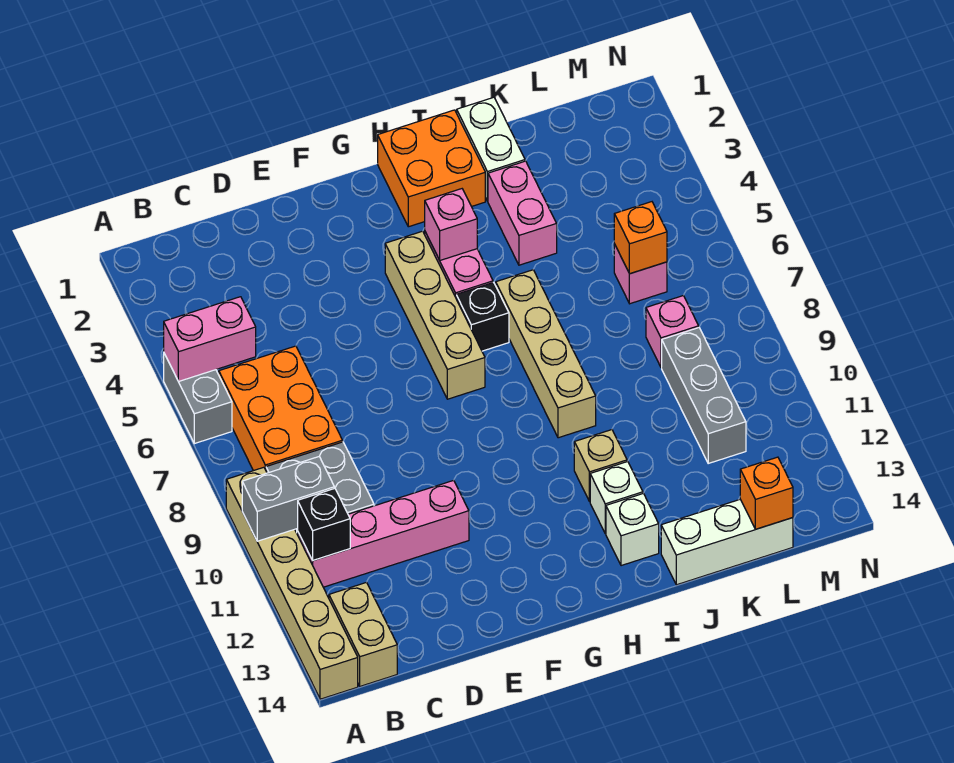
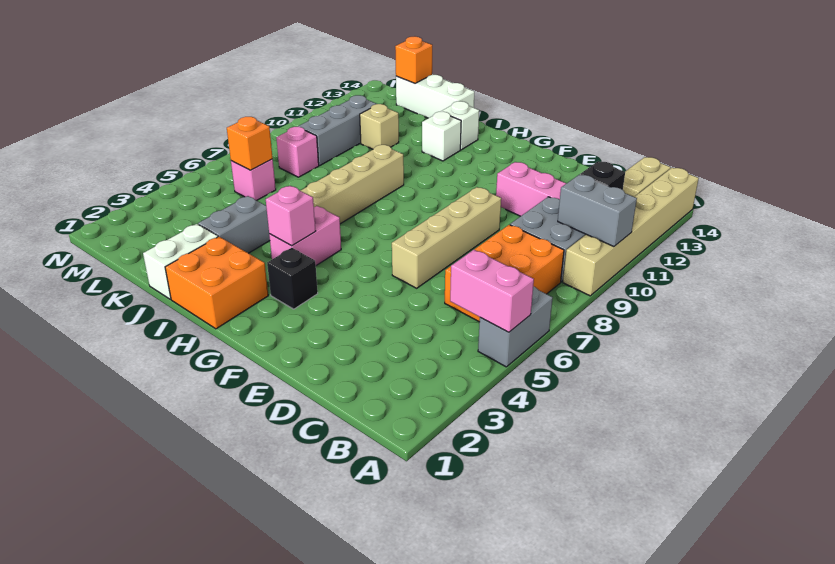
tan brick G4:G7 level 1 -> tan brick E6:E9 level 1
black brick H6 level 1 -> black brick G3 level 1
tan brick I11 level 1 -> tan brick K11 level 1
pink brick J3:J4 level 1 -> grey brick J3:J4 level 1

